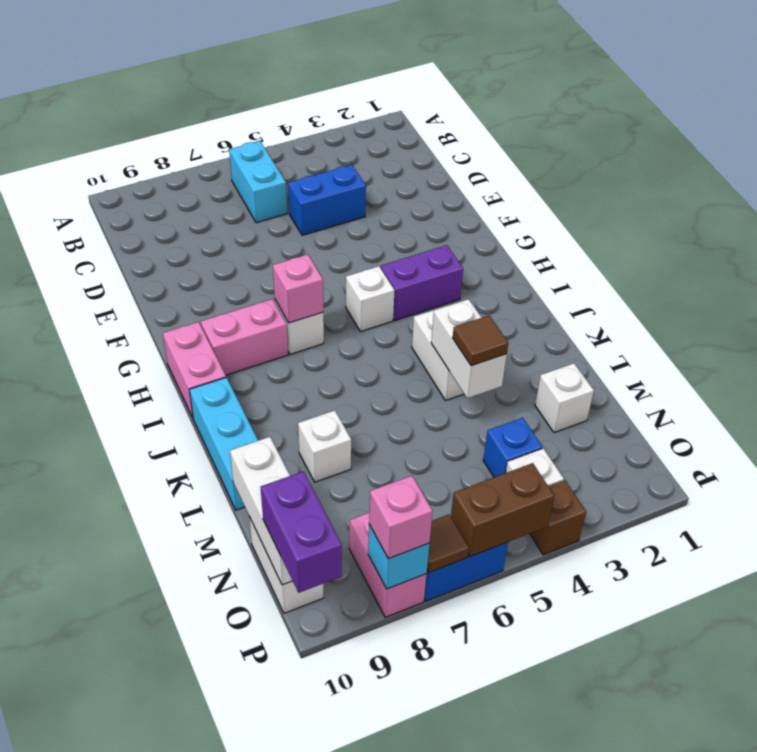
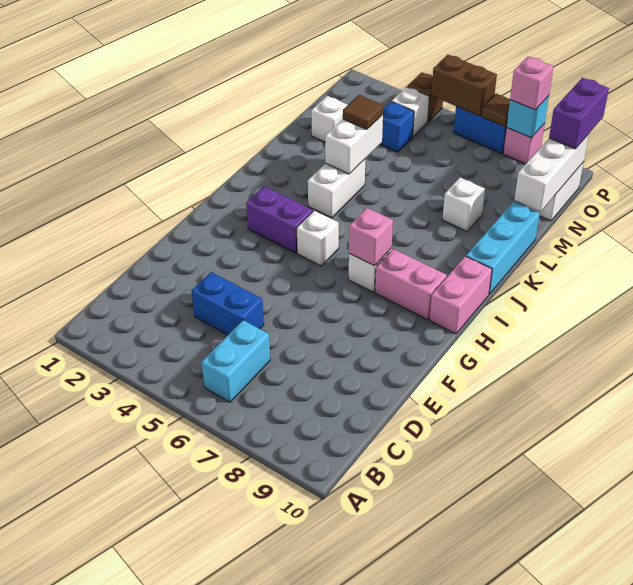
pink brick O8:P8 level 1 -> pink brick P8 level 1

